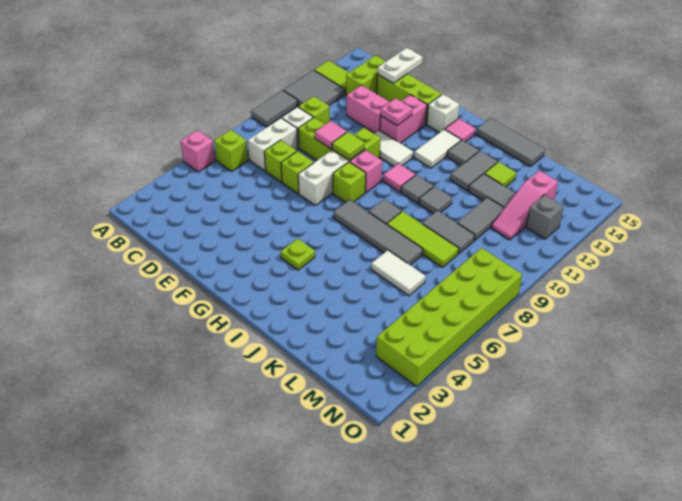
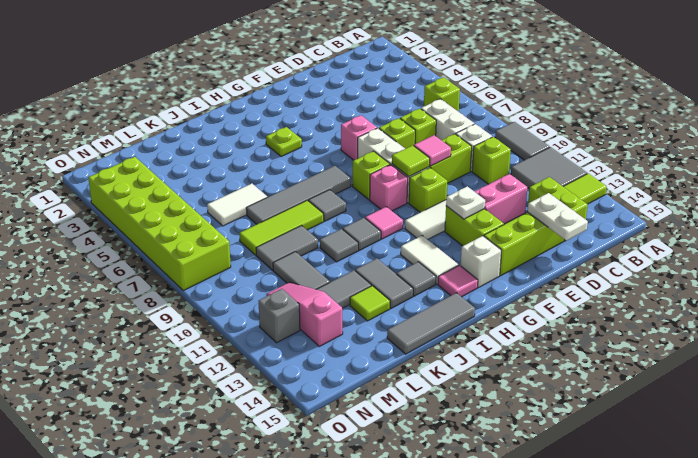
pink brick A5 level 1 -> pink brick F6 level 1
pink brick F12:F13 level 1 -> lime brick F12:F13 level 1
pink plate F12 level 2 -> white plate F12 level 2

